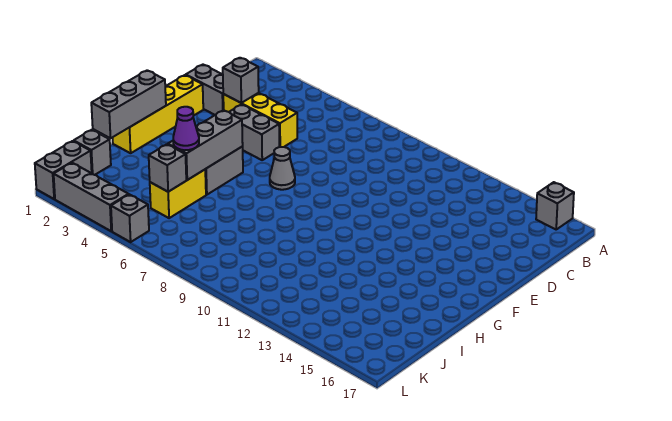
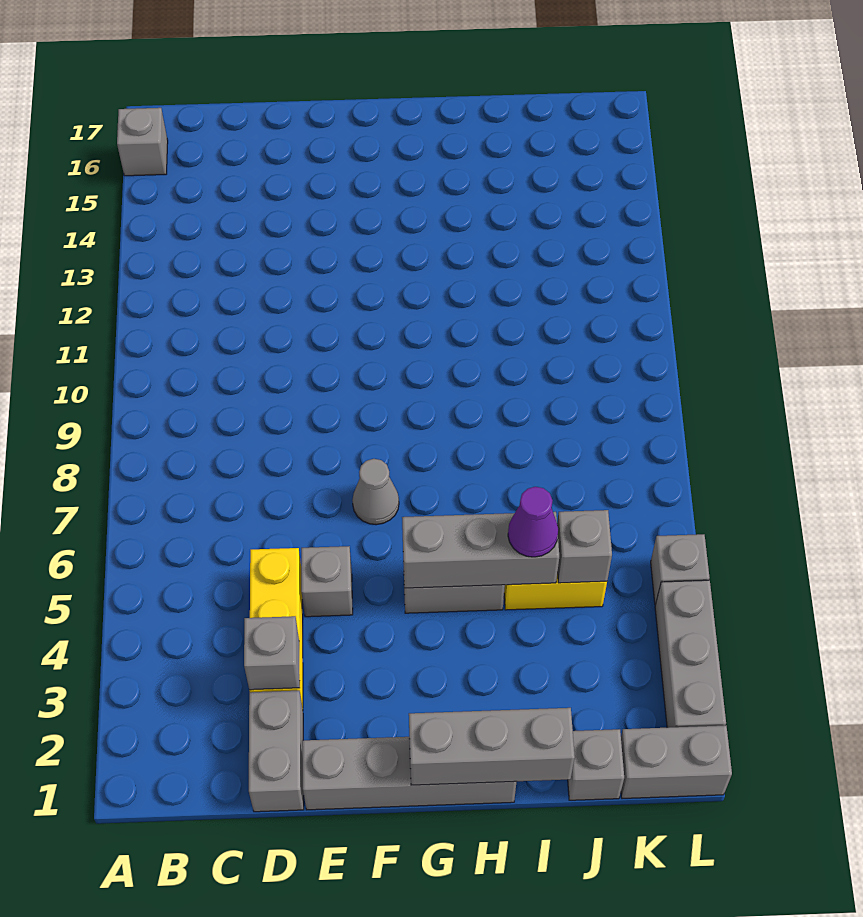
yellow brick E1:H1 level 1 -> grey brick E1:H1 level 1
grey brick E4:E5 level 1 -> grey brick E5 level 1

